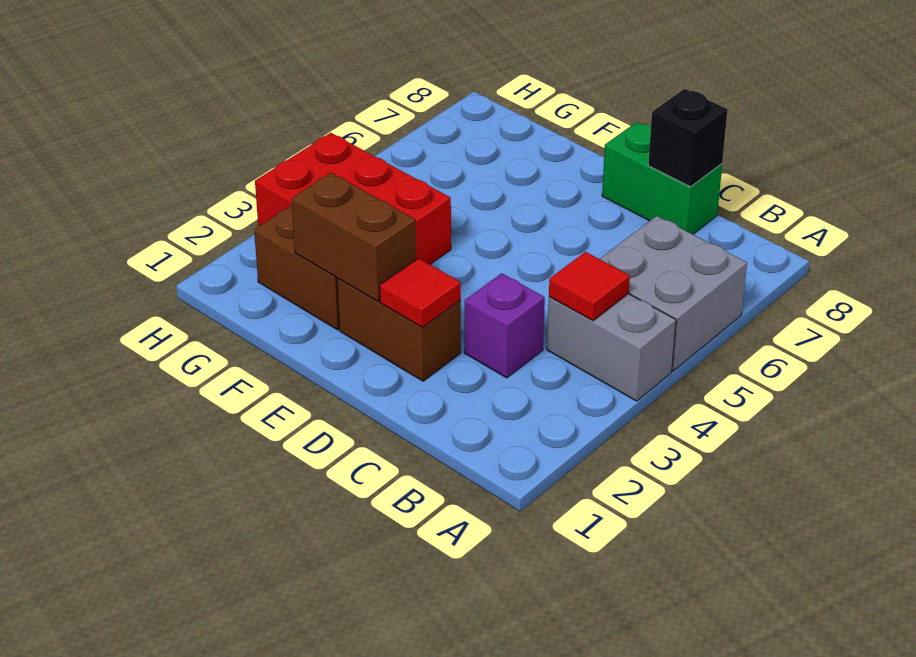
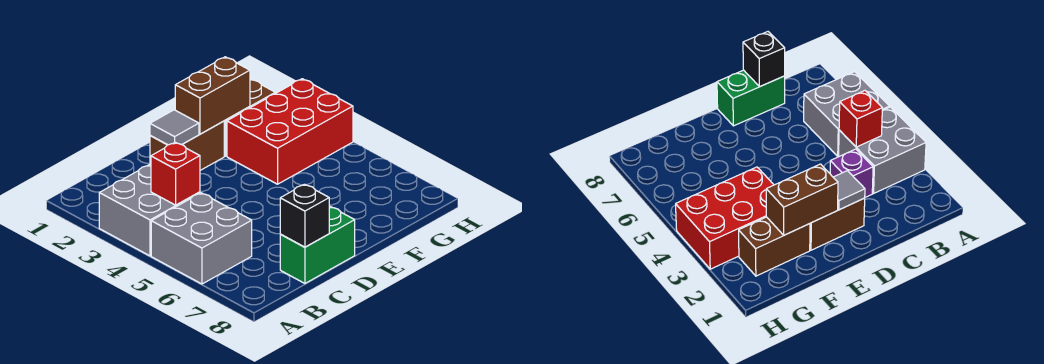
grey brick A4:B4 level 1 -> grey brick A3:B4 level 1
red tile B4 level 2 -> red brick B4 level 2
red tile D2 level 2 -> grey tile D2 level 2

